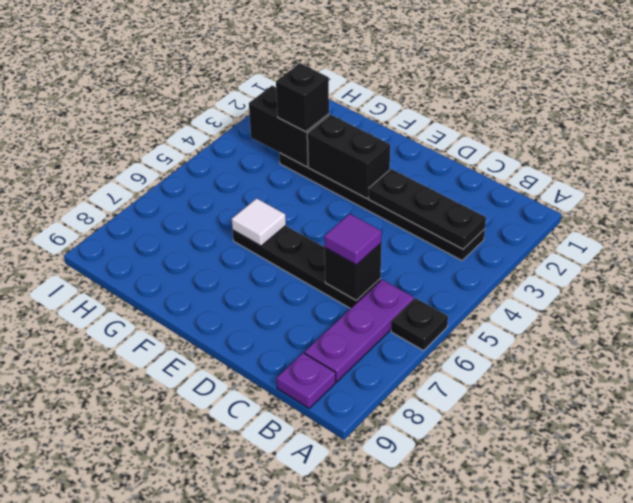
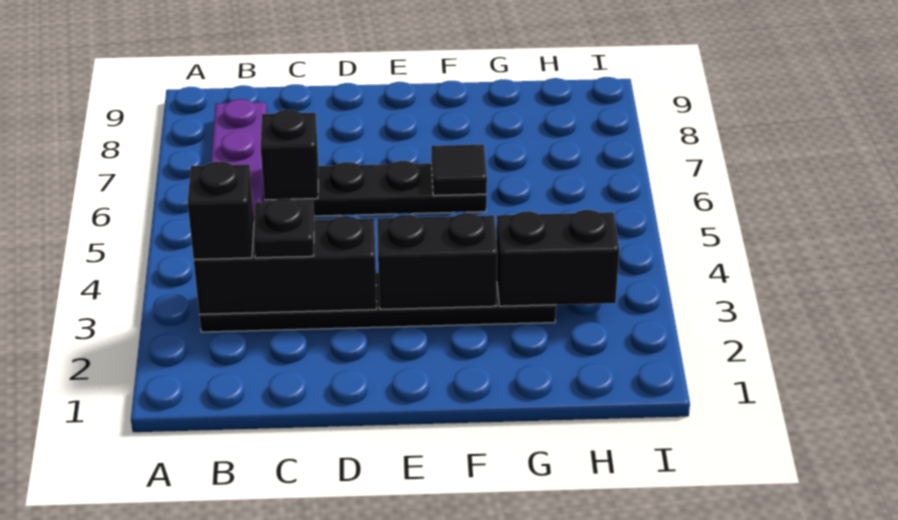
black plate A6 level 1 -> black plate C3 level 3
black plate B3:D3 level 2 -> black brick B3:D3 level 2
purple plate B9 level 1 -> none
purple tile C6 level 3 -> none
white tile F6 level 2 -> black tile F6 level 2
black brick G3 level 3 -> black brick B3 level 3

